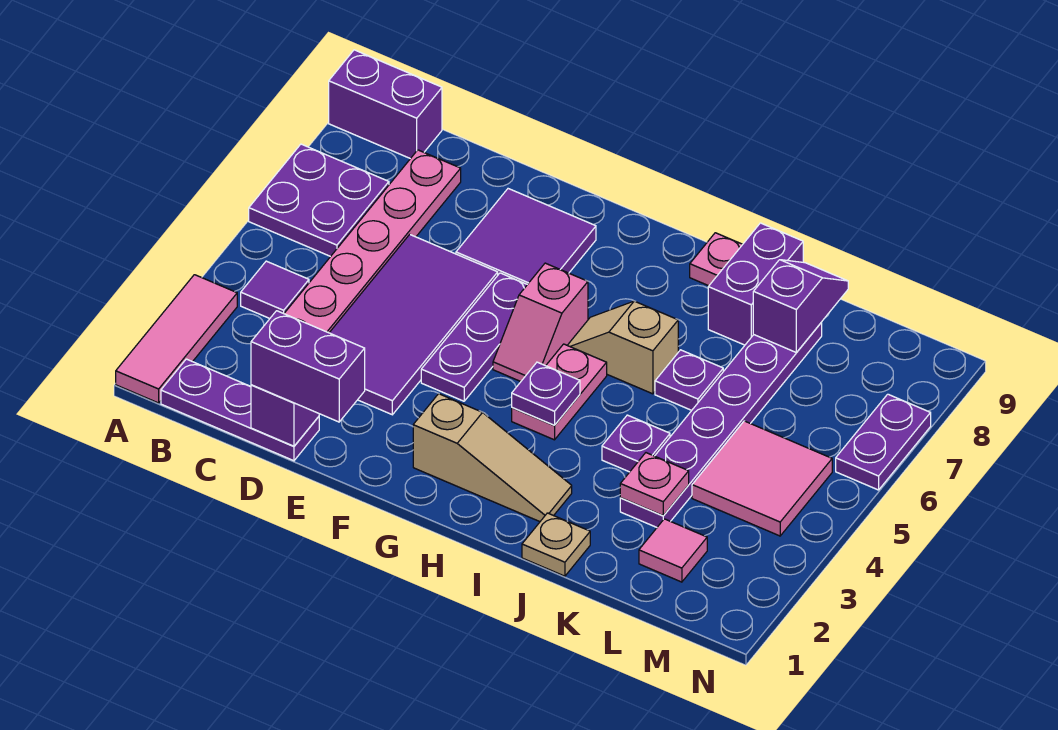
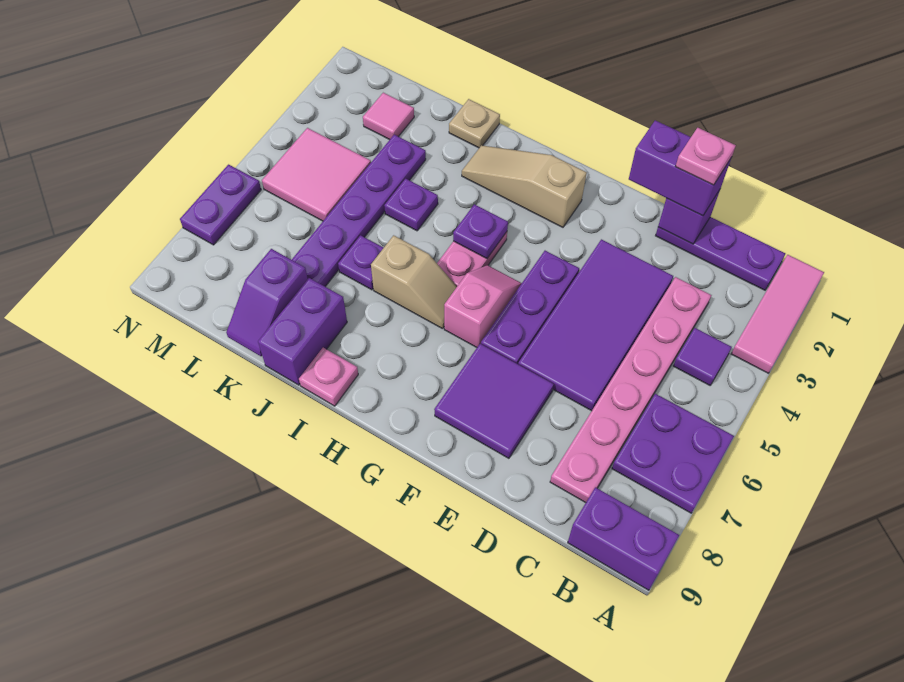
pink plate K3 level 2 -> pink plate D1 level 4

